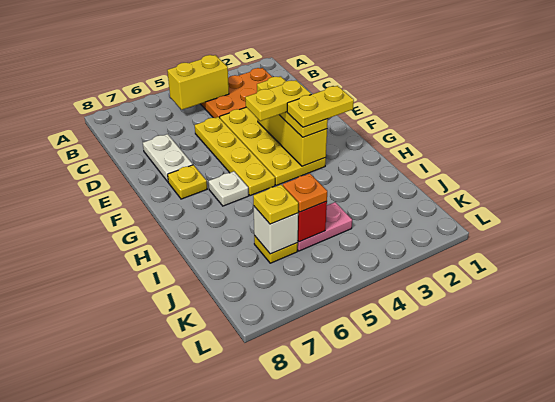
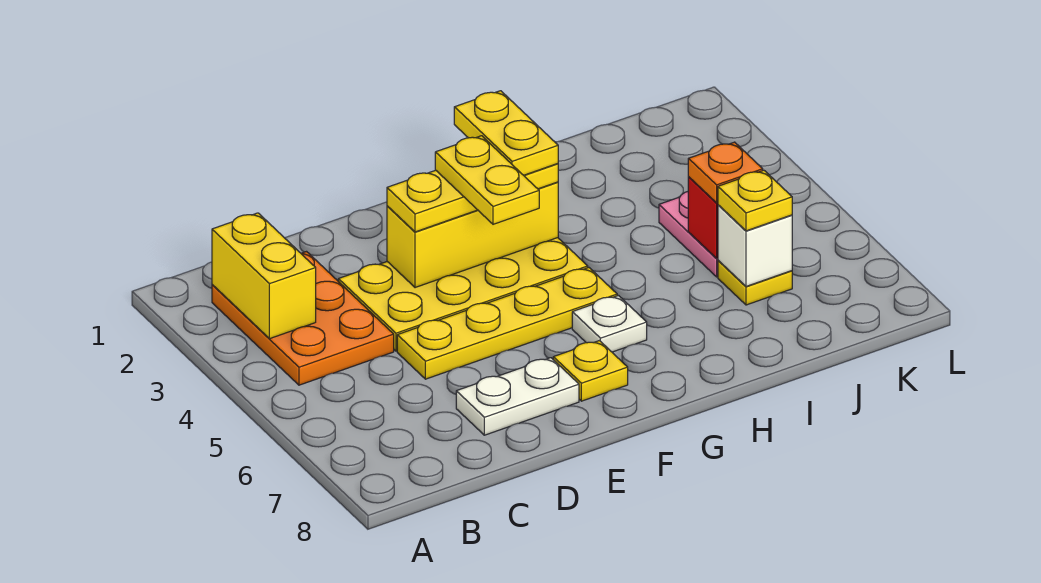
yellow brick B4:B5 level 2 -> yellow brick B2:B3 level 2

